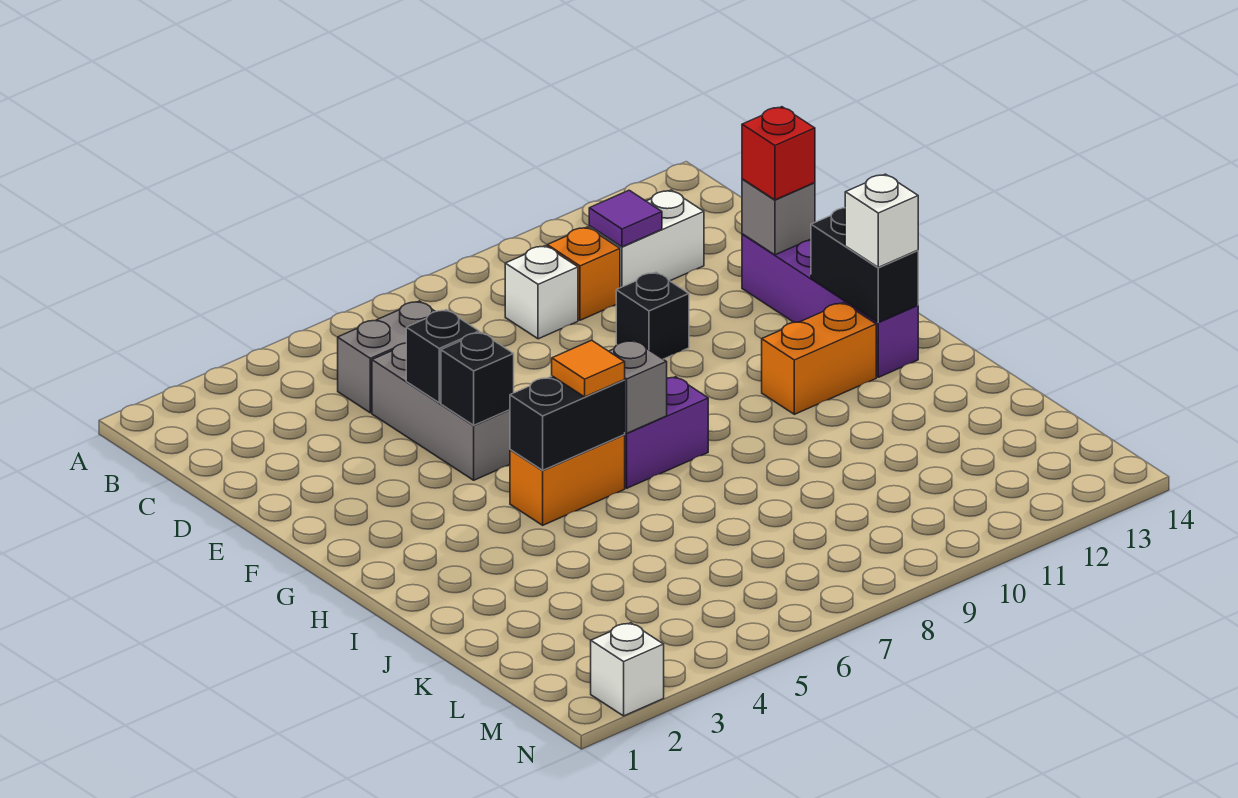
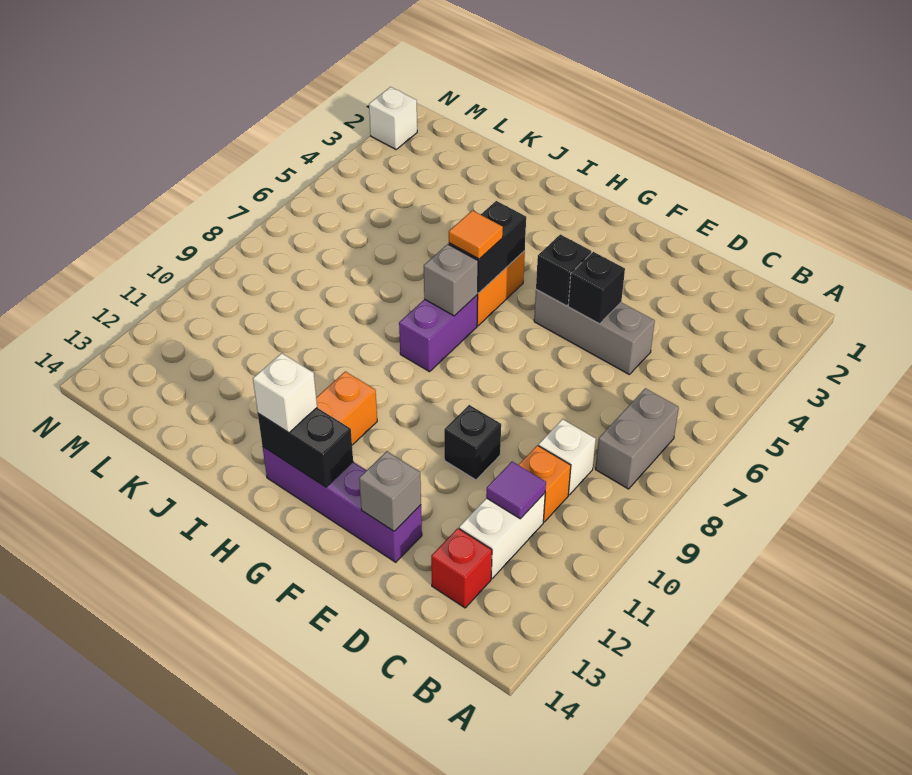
grey brick C5:C6 level 1 -> grey brick B7:B8 level 1
red brick E13 level 3 -> red brick C13 level 1

